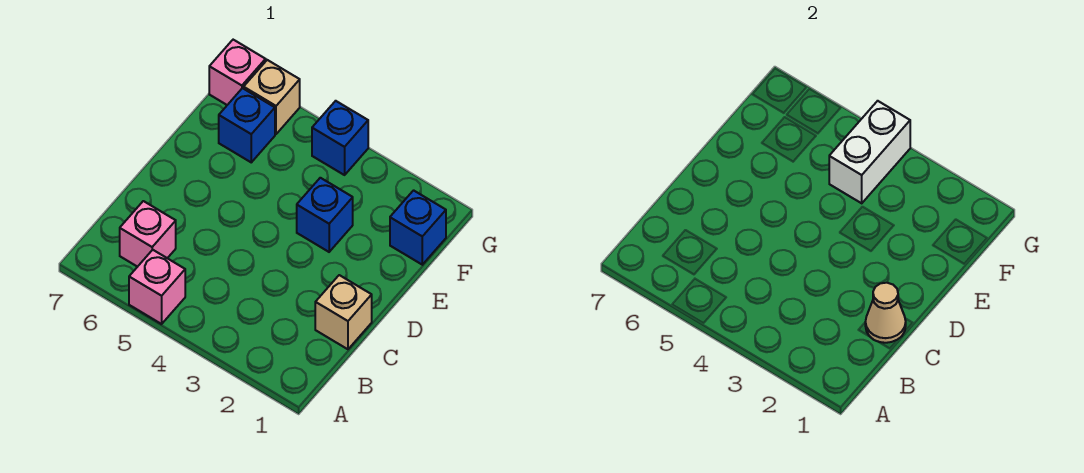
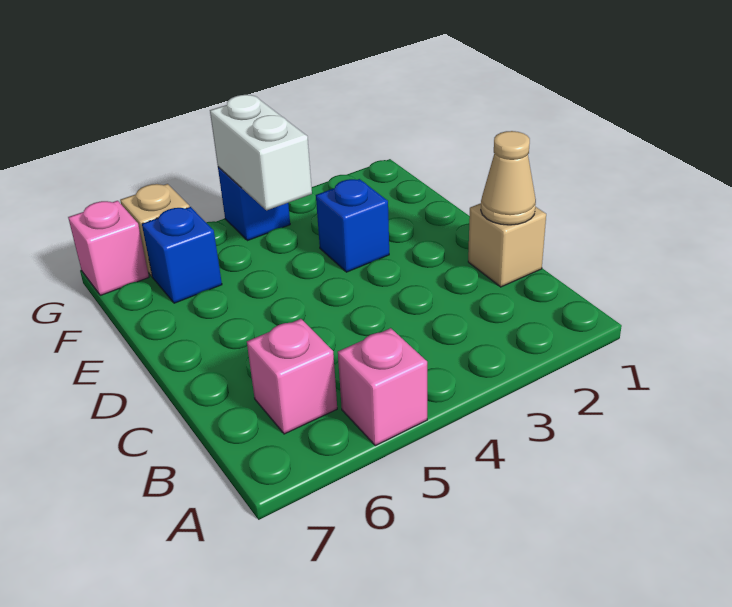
blue brick F1 level 1 -> none

